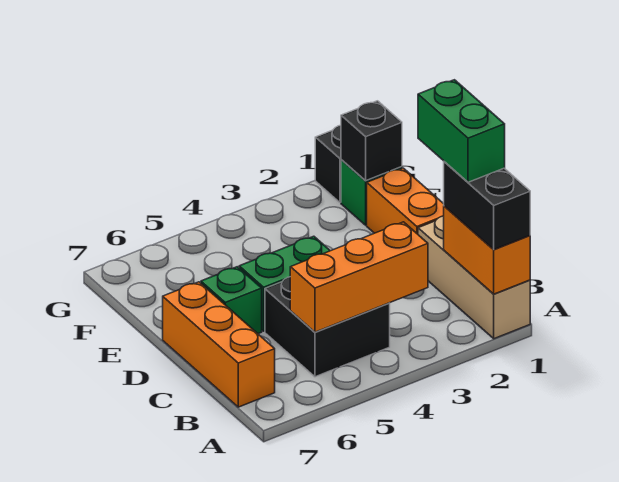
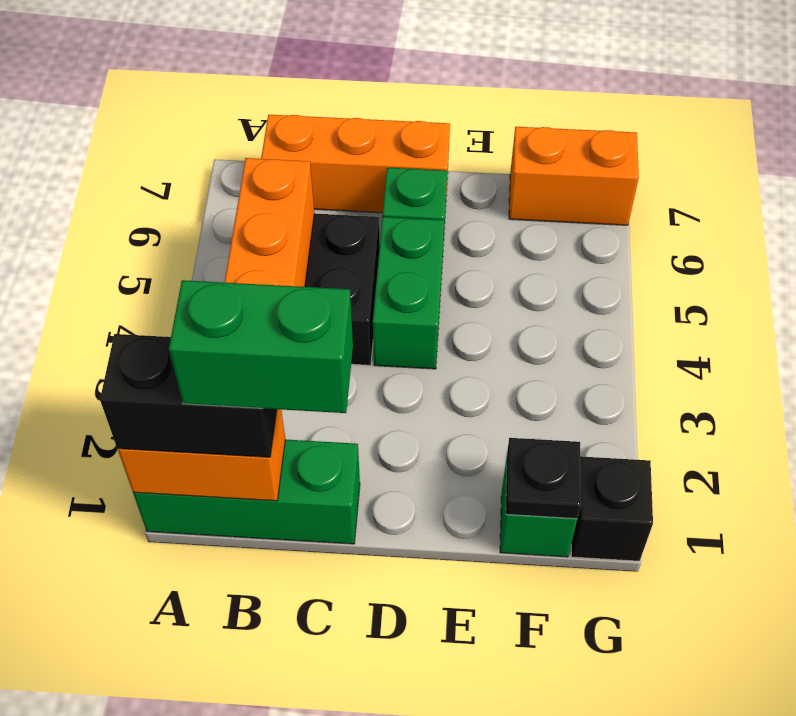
tan brick A1:C1 level 1 -> green brick A1:C1 level 1
orange brick D1:E1 level 1 -> orange brick F7:G7 level 1
black brick F1 level 2 -> black plate F1 level 2

